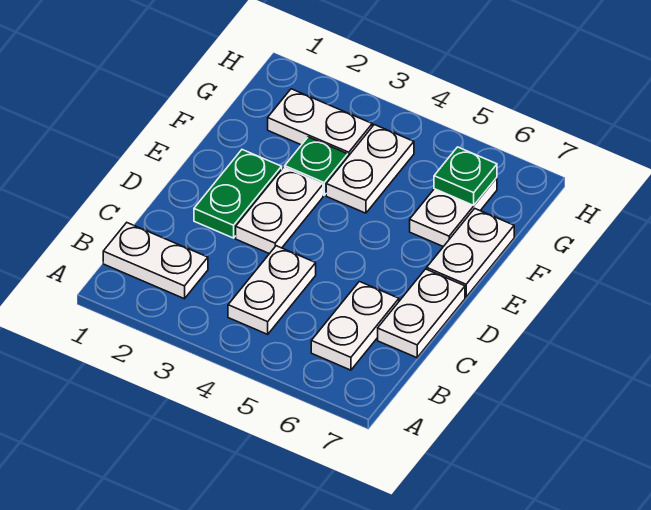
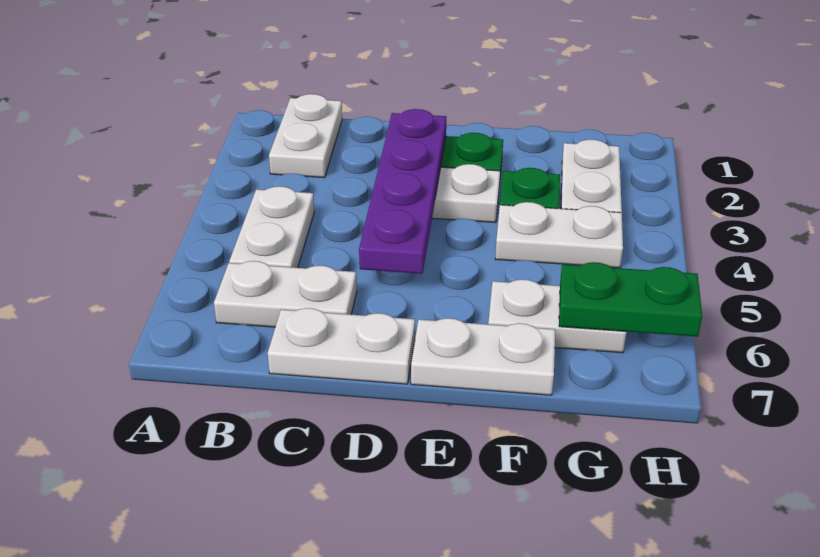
white plate B4:C4 level 1 -> white plate B4:B5 level 1
none -> purple plate D2:D5 level 2
green plate G6 level 2 -> green plate G6:H6 level 2

